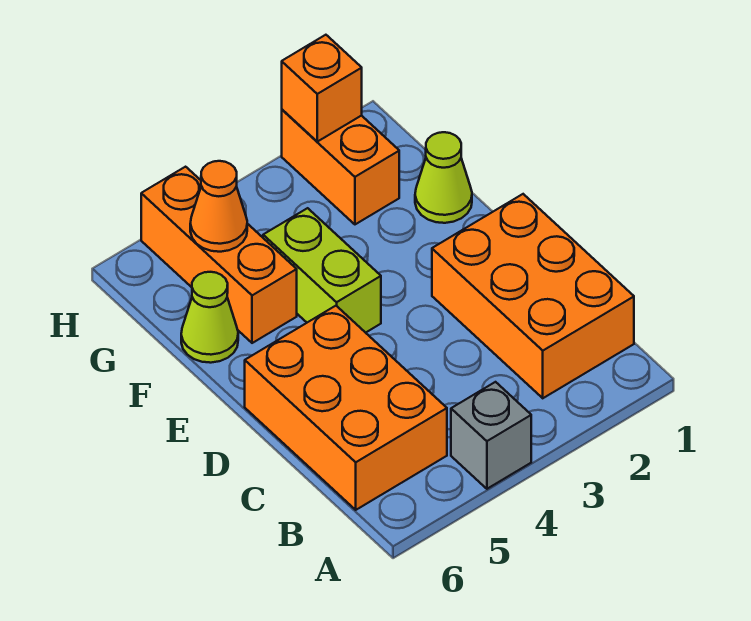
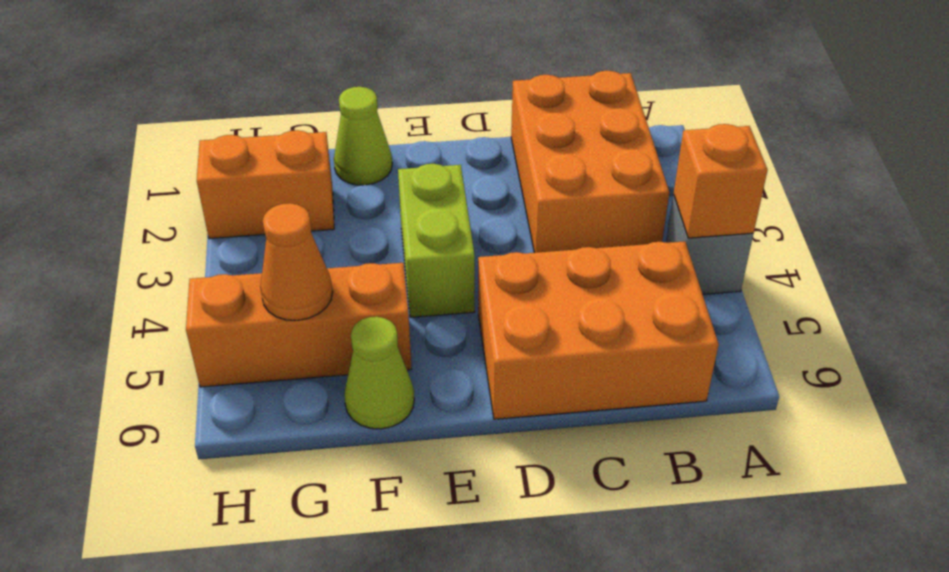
orange brick B1:D2 level 1 -> orange brick B1:C3 level 1
lime brick E4:F4 level 1 -> lime brick E3:E4 level 1
orange brick H2 level 2 -> orange brick A4 level 2

